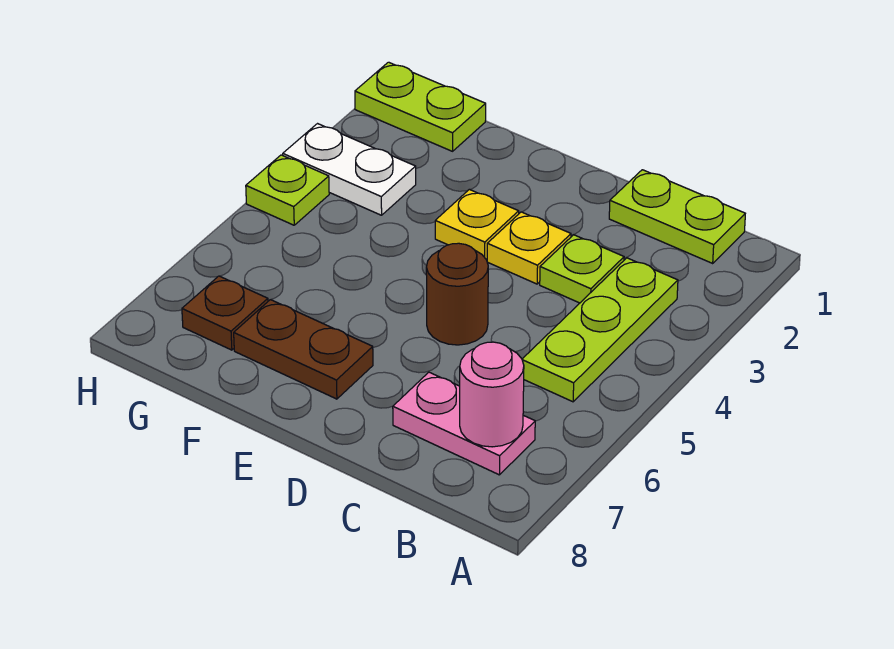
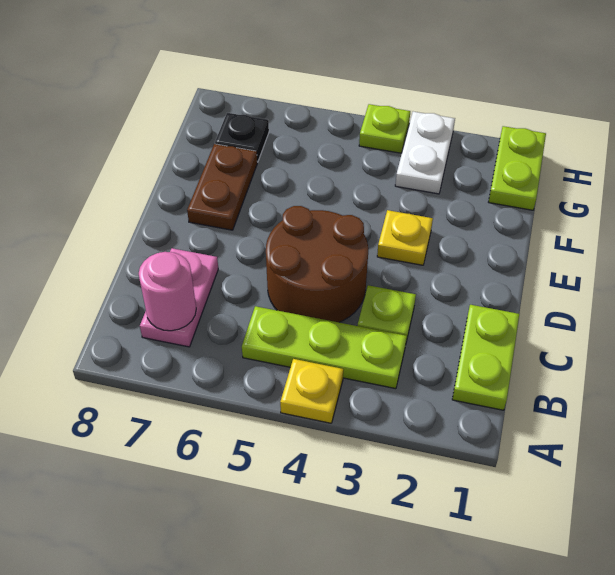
yellow plate D3 level 1 -> yellow plate A4 level 1
brown round brick D5 level 1 -> brown round brick C4:D5 level 1
brown plate G7 level 1 -> black plate G7 level 1

